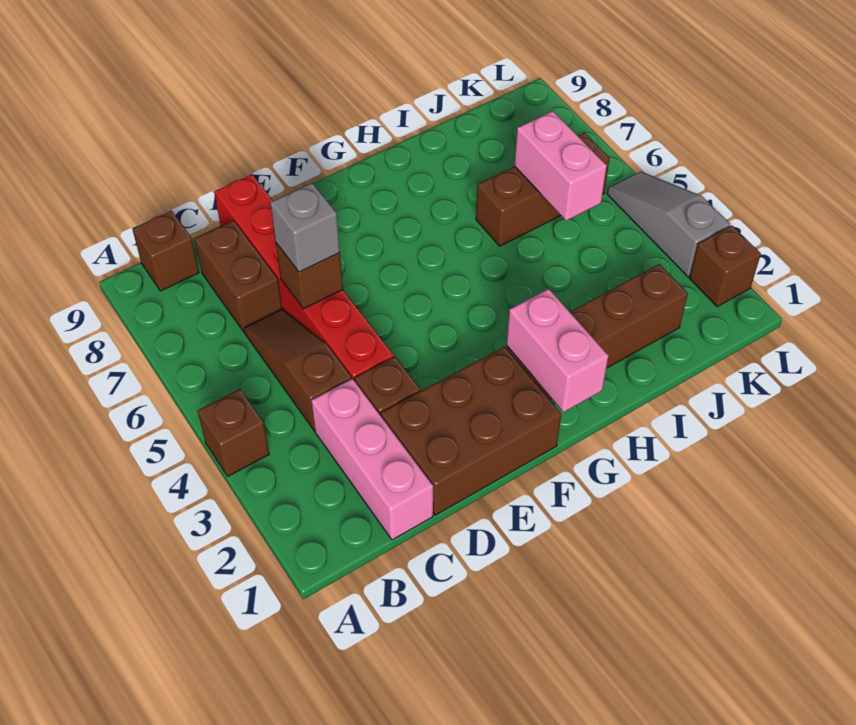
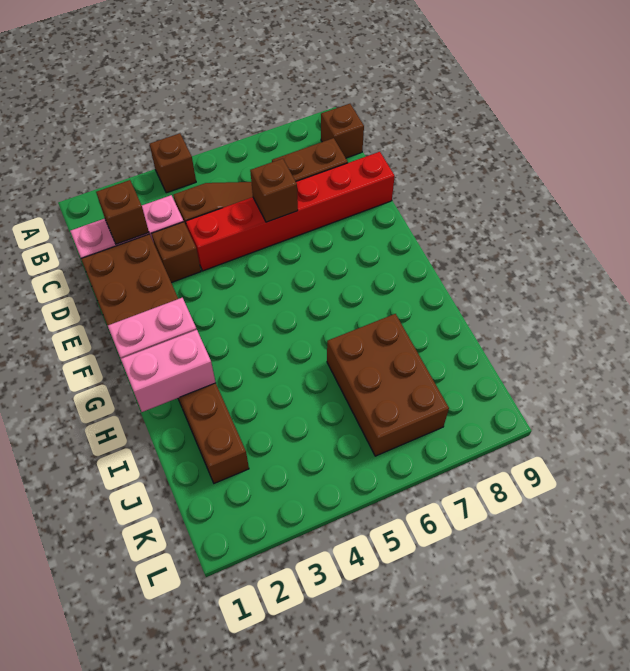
grey brick D6 level 3 -> none
brown brick I6:K6 level 1 -> brown brick I6:K7 level 1
pink brick J5:J6 level 2 -> pink brick H1:H2 level 2
brown brick L2 level 1 -> brown brick C2 level 2
grey slope L3:L5 level 1 top 3 -> none

